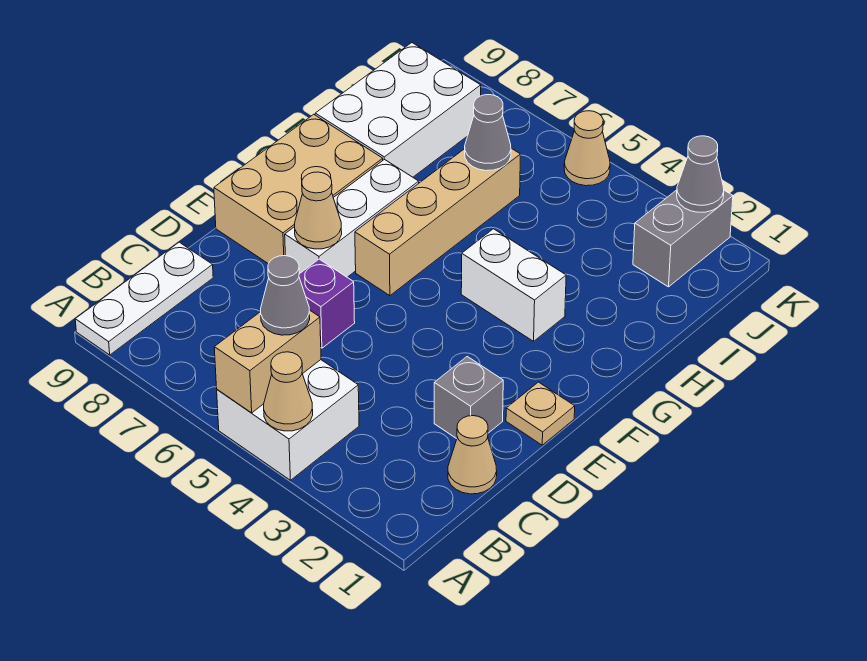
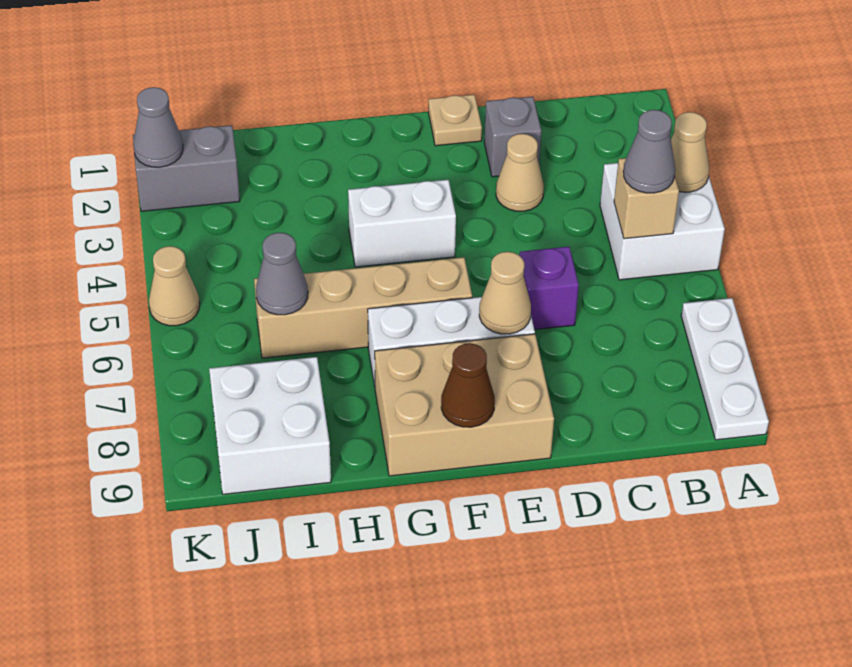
tan brick A5:B5 level 2 -> tan brick B5 level 2
white plate A9:C9 level 1 -> white plate A7:A9 level 1
tan cone C1 level 1 -> tan cone D3 level 1
none -> brown cone F9 level 2
white brick G3:G4 level 1 -> white brick F4:G4 level 1
white brick H8:J9 level 1 -> white brick I8:J9 level 1

